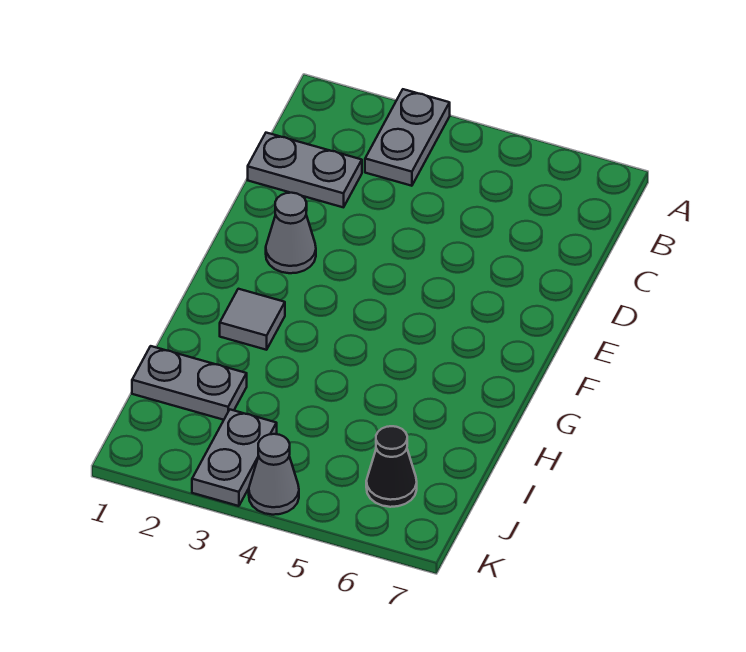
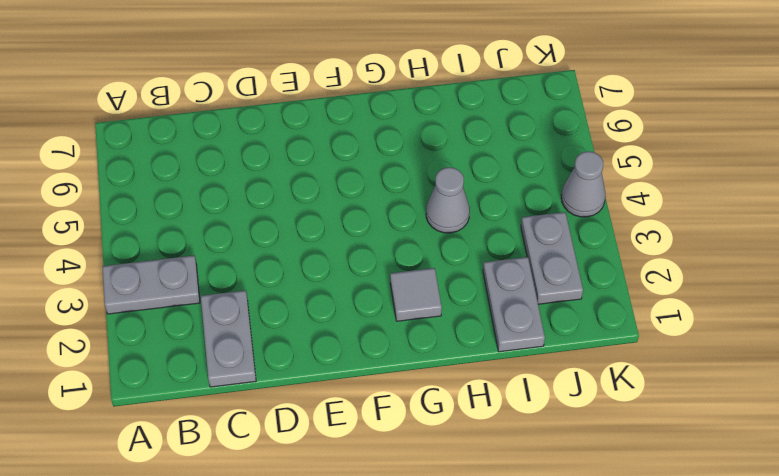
grey cone E2 level 1 -> grey cone H4 level 1
grey plate J3:K3 level 1 -> grey plate J2:J3 level 1
black cone J6 level 1 -> none

